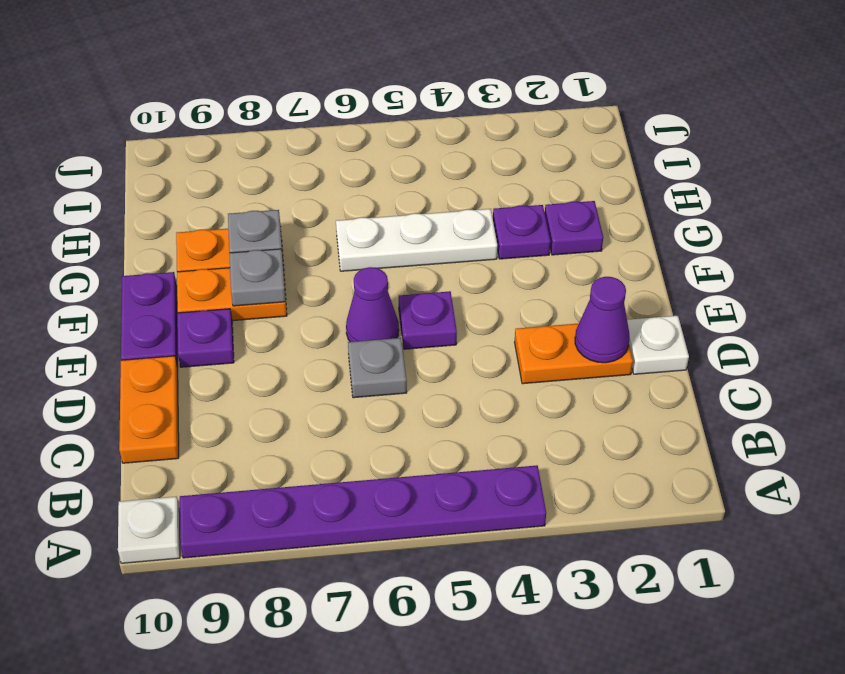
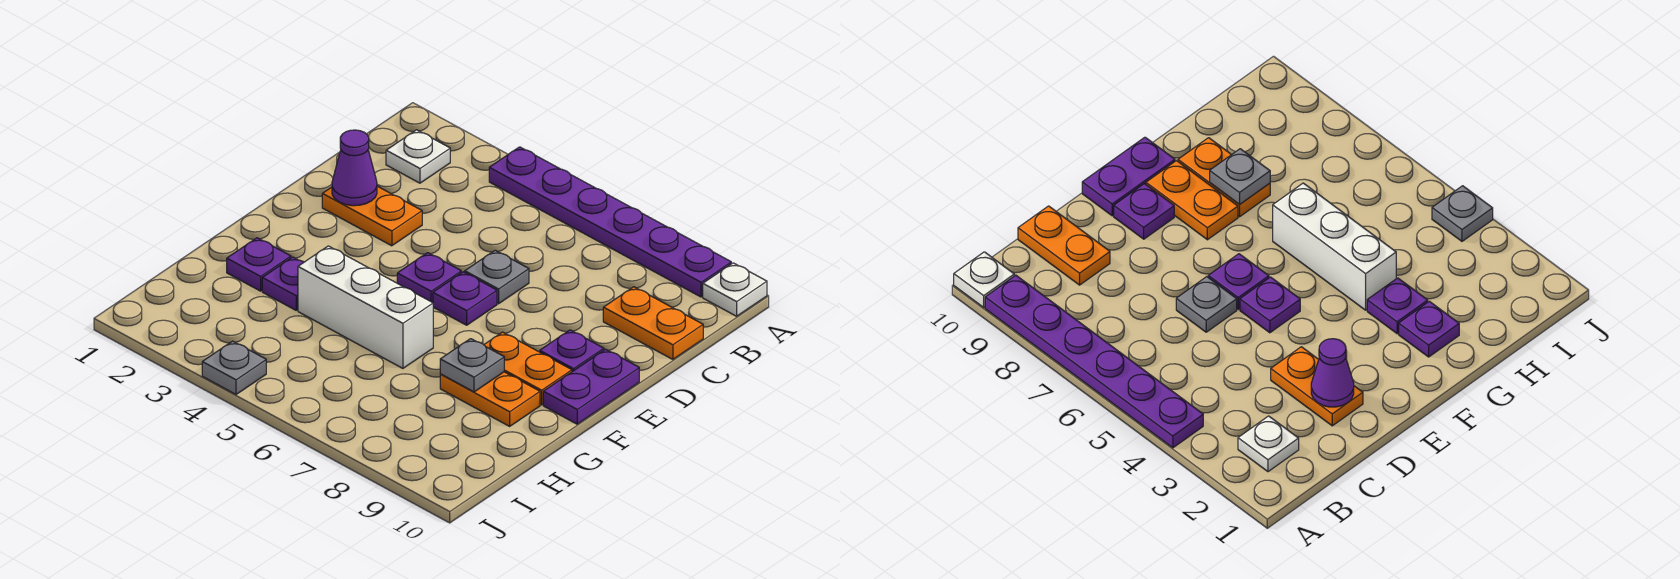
orange plate C10:D10 level 1 -> orange plate C9:C10 level 1
white plate D1 level 1 -> white plate B2 level 1
purple cone E6 level 1 -> purple plate E6 level 1
grey plate F8 level 2 -> grey plate J4 level 1
white plate G4:G6 level 1 -> white brick G4:G6 level 1

